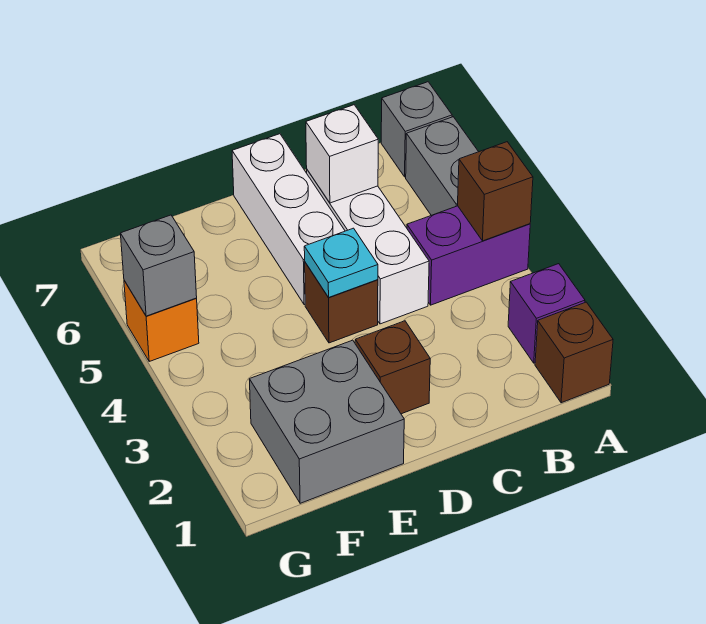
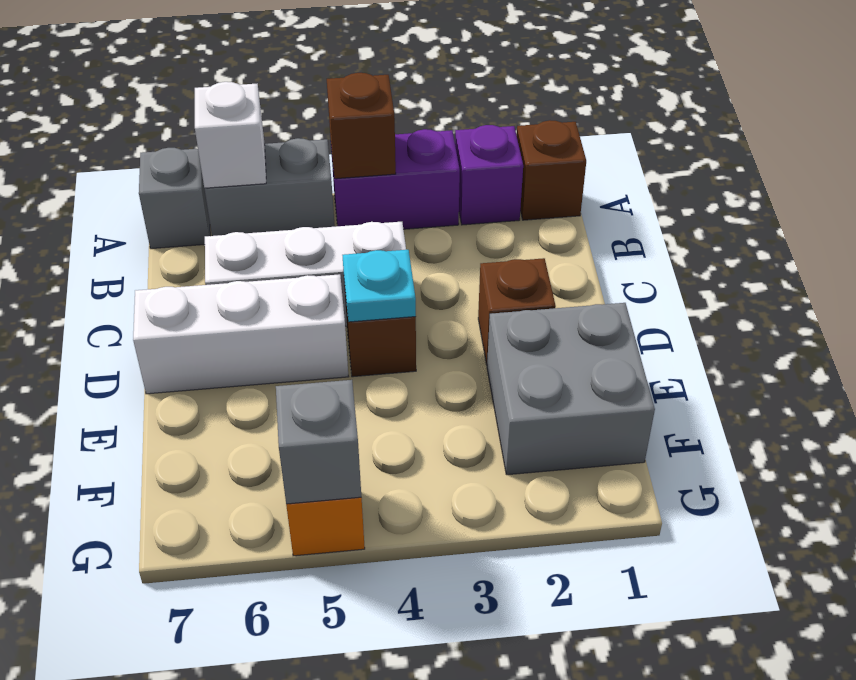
purple brick A4:B4 level 1 -> purple brick A3:A4 level 1
white brick C6 level 2 -> white brick A6 level 2

